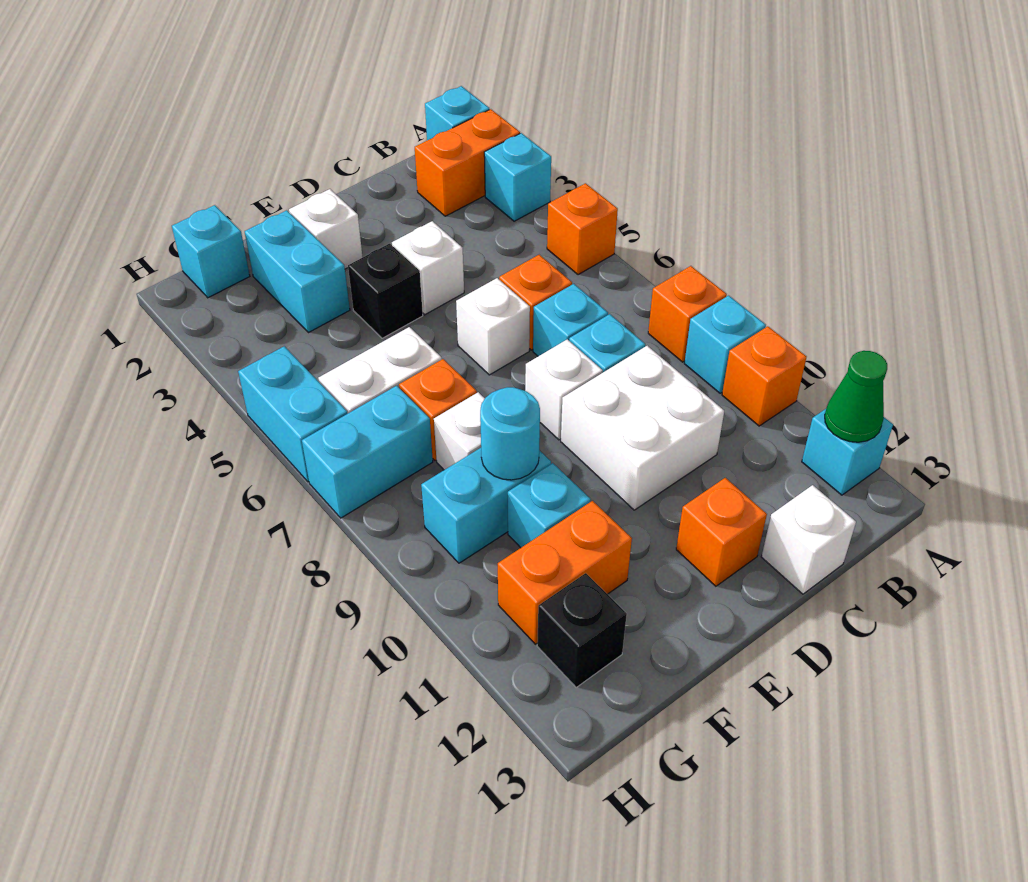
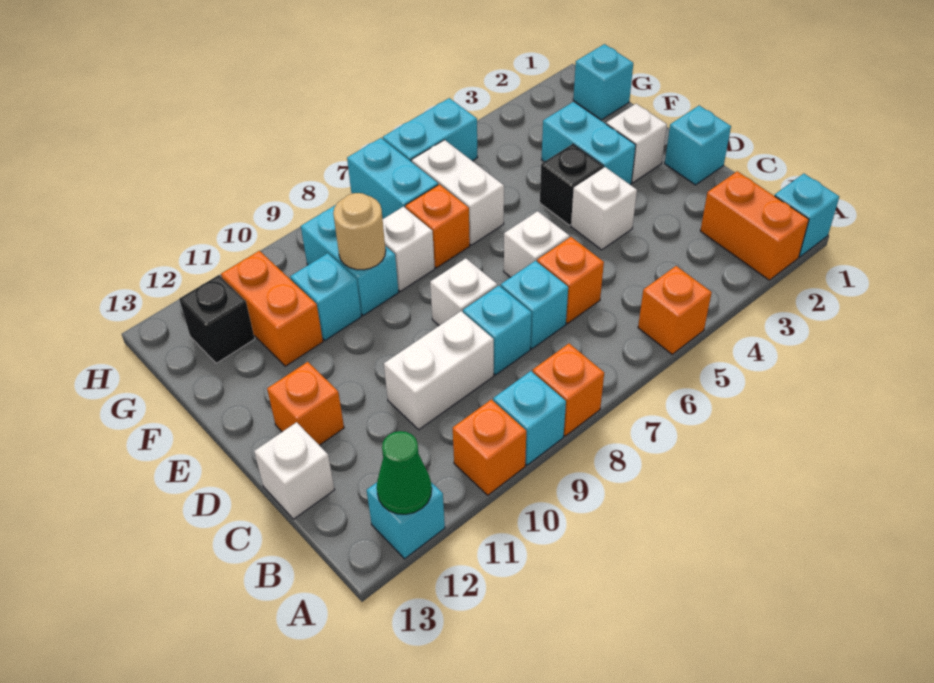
cyan brick A3 level 1 -> cyan brick D1 level 1
white brick C9:D10 level 1 -> white brick C9:C10 level 1
cyan brick F2:F3 level 1 -> cyan brick E3:F3 level 1
cyan round brick F9 level 2 -> tan round brick F9 level 2

